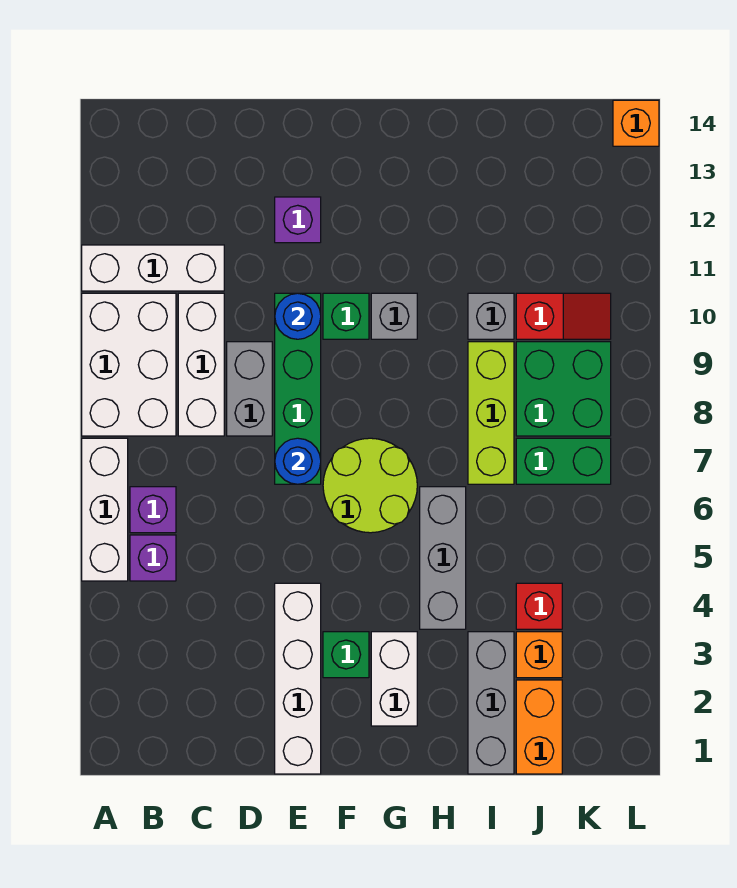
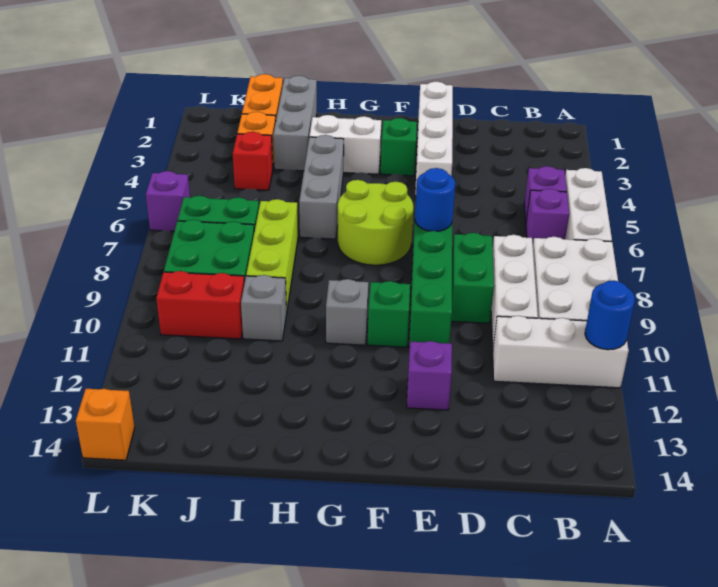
grey brick D8:D9 level 1 -> green brick D8:D9 level 1
blue round brick E10 level 2 -> blue round brick A11 level 2
white brick G2:G3 level 1 -> white brick G3:H3 level 1
red slope J10:K10 level 1 top J -> red brick J10:K10 level 1
none -> purple brick L6 level 1

